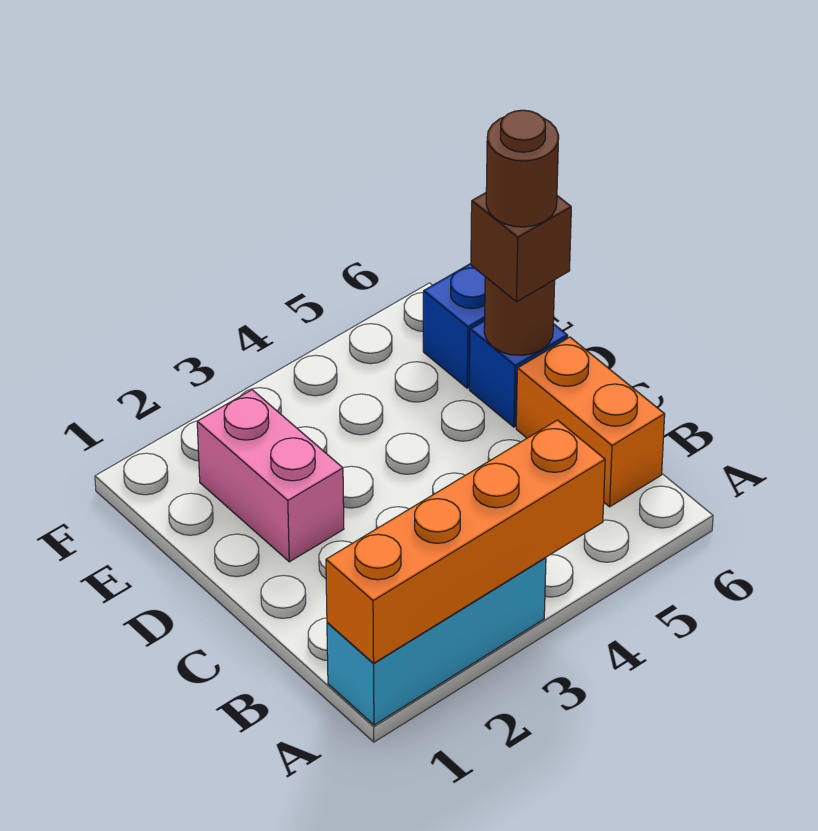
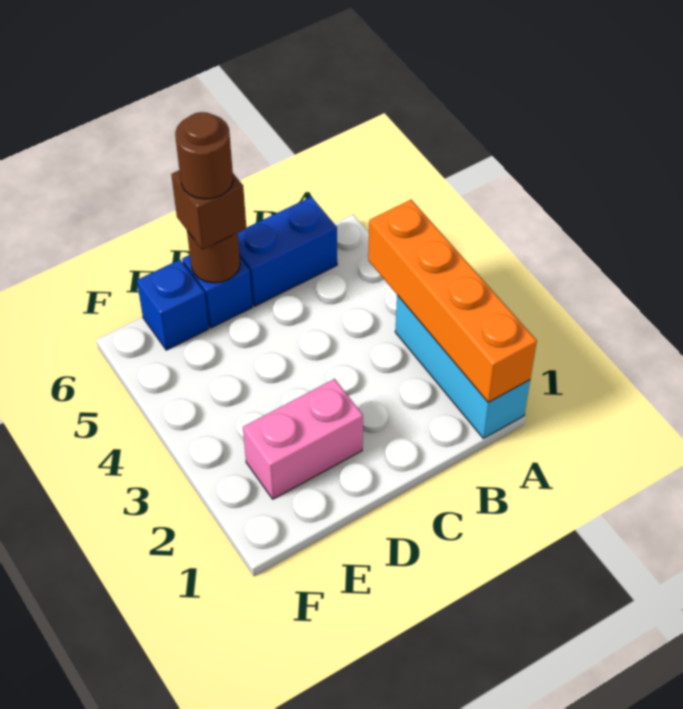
orange brick B6:C6 level 1 -> blue brick B6:C6 level 1

